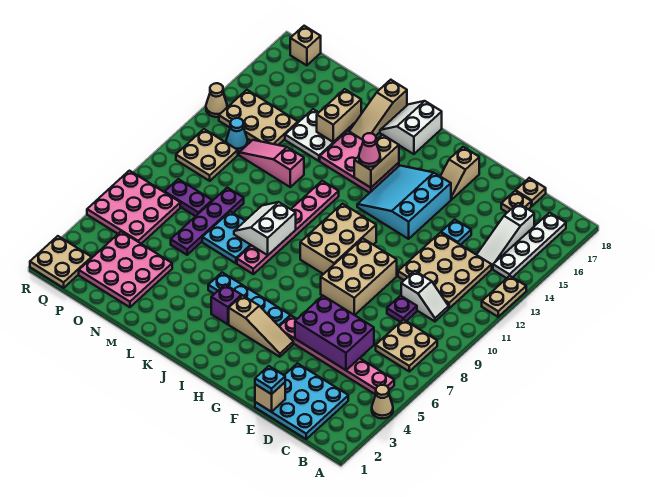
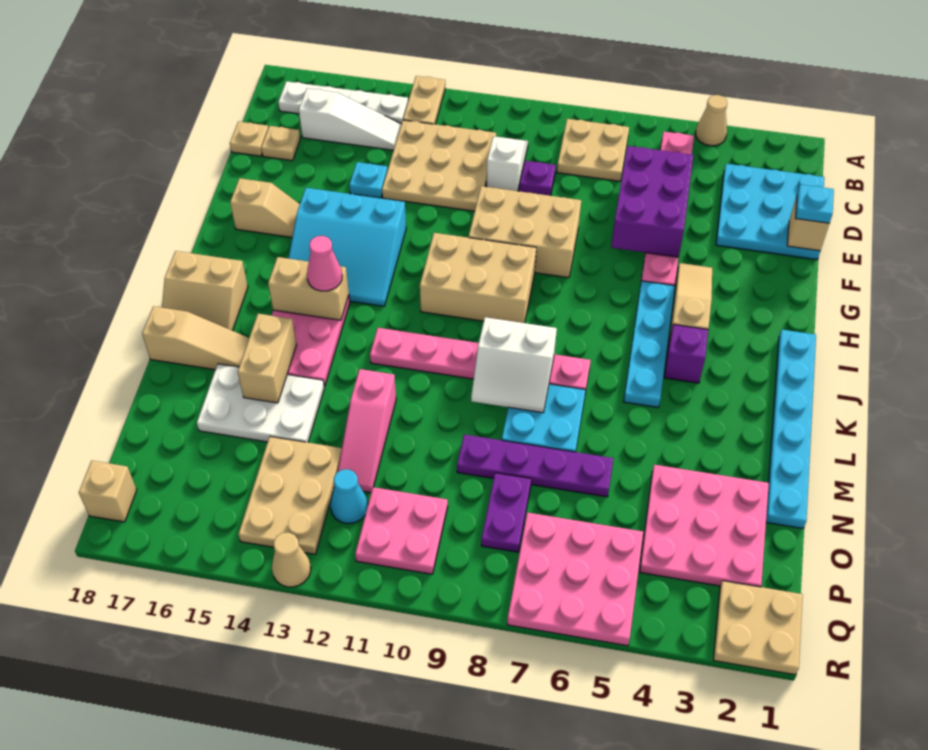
tan plate A12:A13 level 1 -> tan plate A13:B13 level 1
none -> cyan plate I1:N1 level 1
white slope J17:K18 level 1 top J -> tan slope J17:K18 level 1 top J
white plate M14:N15 level 1 -> white plate M14:N16 level 1
tan brick M15:M16 level 2 -> tan brick L15:M15 level 2
tan plate P10:Q11 level 1 -> pink plate P10:Q11 level 1

